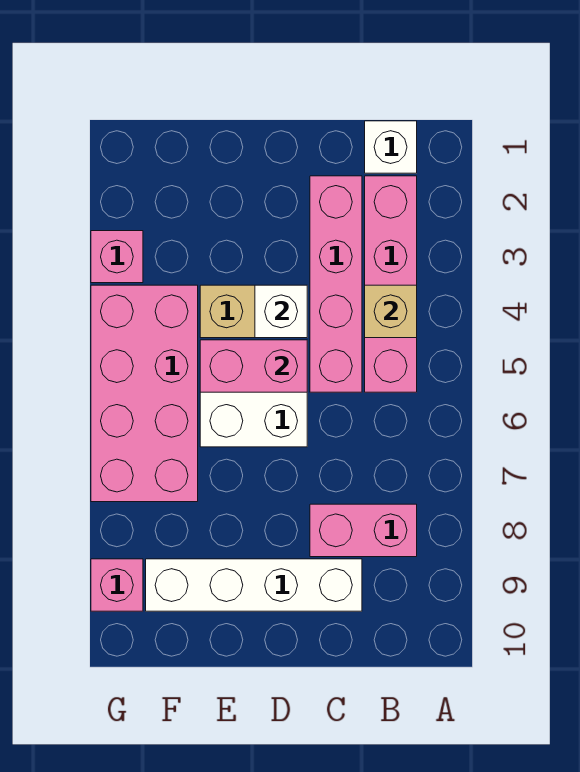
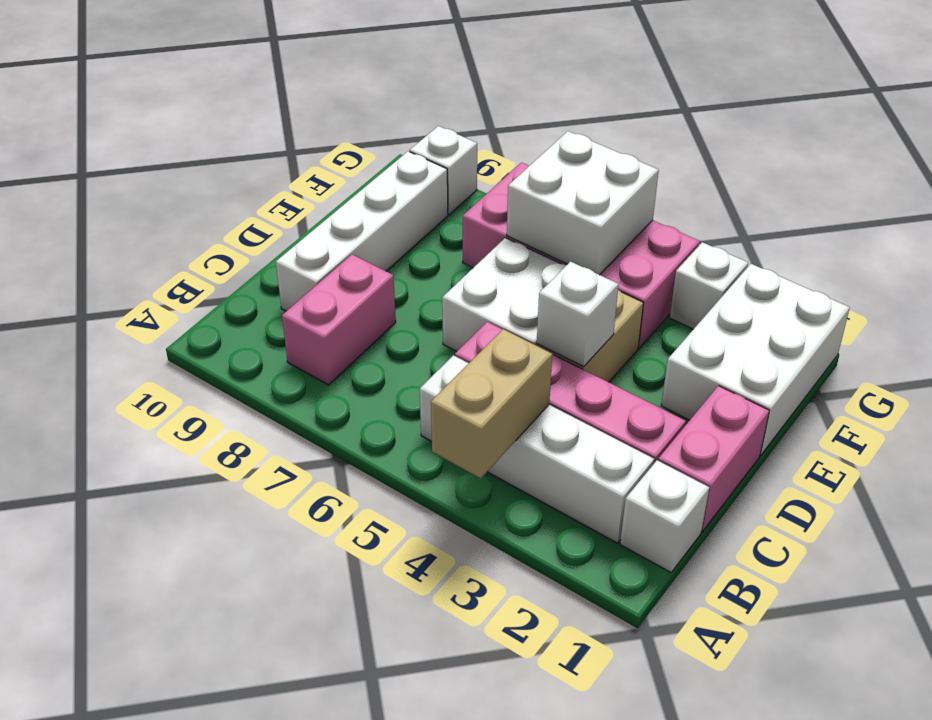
pink brick B2:B5 level 1 -> white brick B2:B5 level 1
tan brick B4 level 2 -> tan brick A4:B4 level 2
pink brick D5:E5 level 2 -> pink brick C1:D1 level 1
none -> white brick E1:G2 level 1
none -> white brick F5:G6 level 2
pink brick G3 level 1 -> white brick G3 level 1
pink brick G9 level 1 -> white brick G9 level 1

